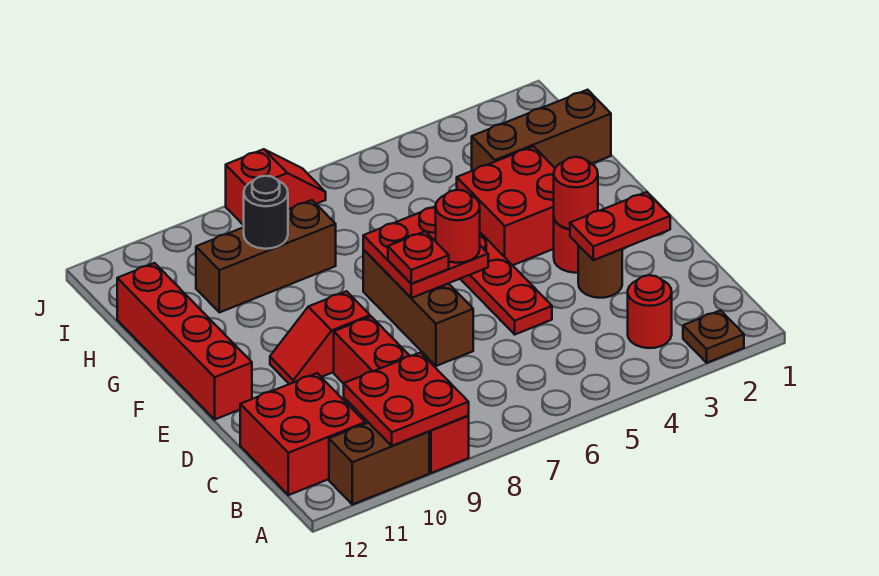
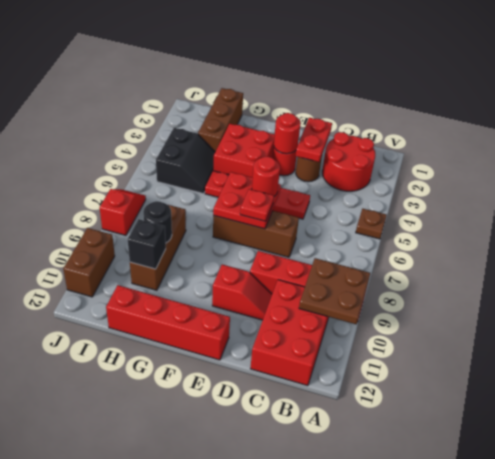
brown plate A2 level 1 -> brown plate A5 level 1
red plate A9:B10 level 2 -> brown plate A9:B10 level 2
brown brick A10:A11 level 1 -> brown brick J10:J11 level 1
red round brick B3 level 1 -> red round brick B2:C3 level 1
red brick B11:C12 level 1 -> red brick B10:C12 level 1
red slope E9:E10 level 1 top 9 -> red slope D10:E10 level 1 top E
none -> black slope H4:I5 level 1 top I
none -> black brick H10 level 2

